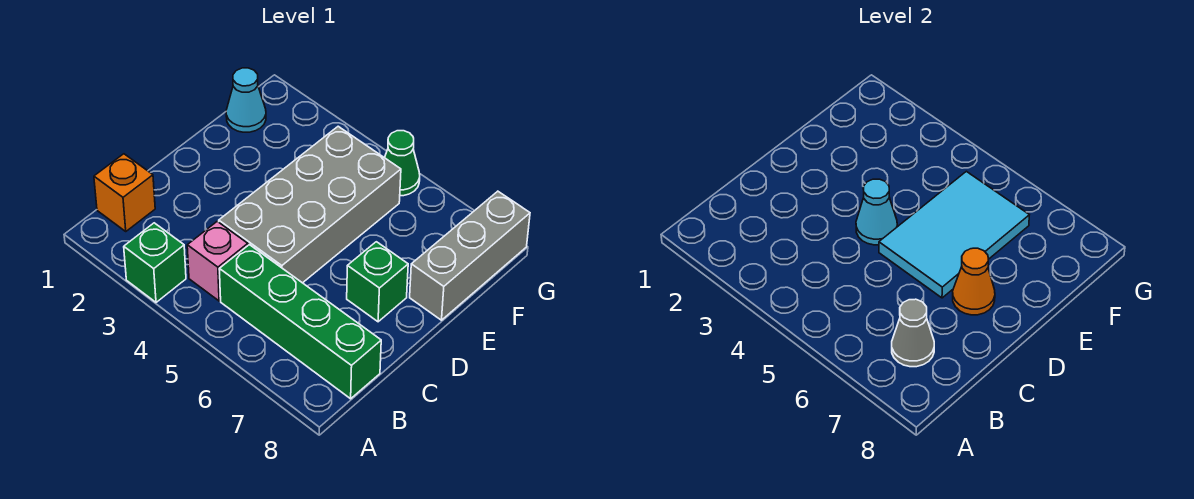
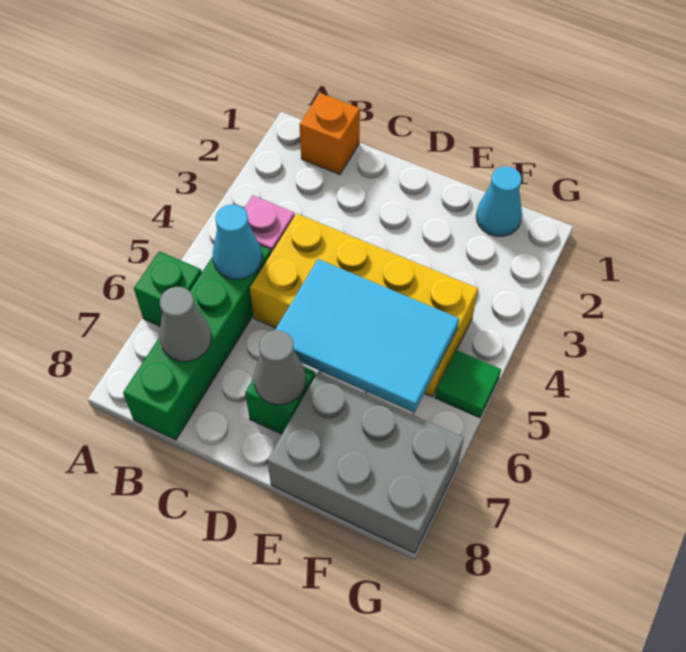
green brick A3 level 1 -> green brick A6 level 1
grey brick C4:F5 level 1 -> yellow brick C4:F5 level 1
cyan cone D4 level 2 -> cyan cone B5 level 2
orange cone D7 level 2 -> grey cone D7 level 2
grey brick E8:G8 level 1 -> grey brick E7:G8 level 1
green cone G5 level 1 -> green tile G5 level 1

